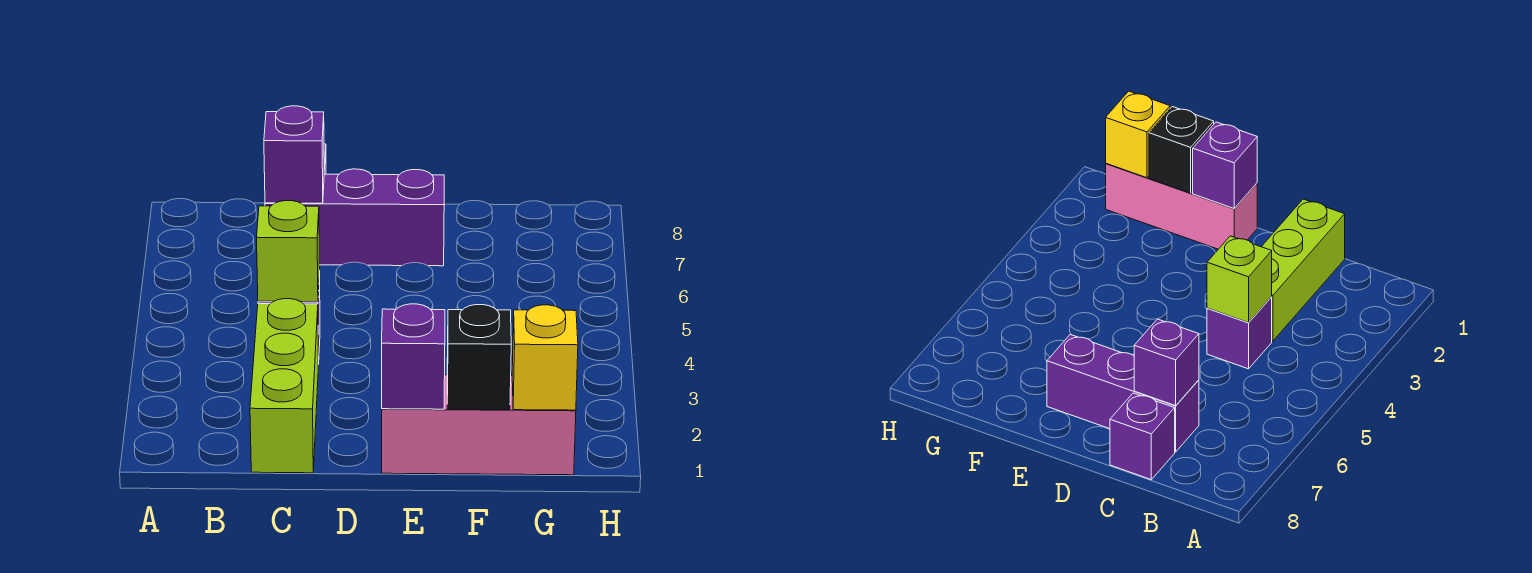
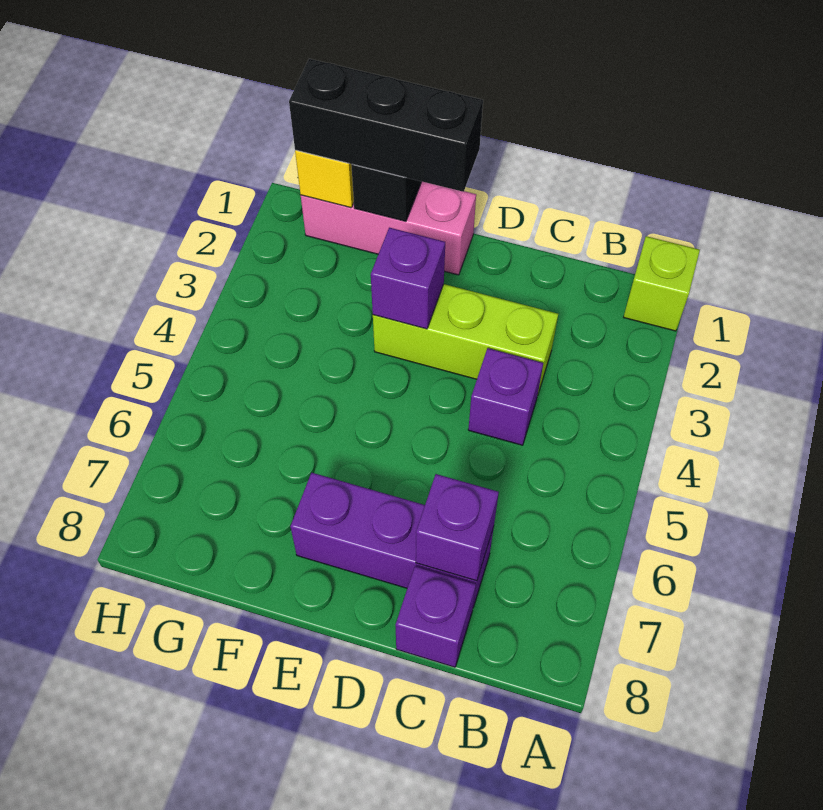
lime brick C1:C3 level 1 -> lime brick C3:E3 level 1
lime brick C4 level 2 -> lime brick A1 level 1
purple brick E1 level 2 -> purple brick E3 level 2
none -> black brick E1:G1 level 3

